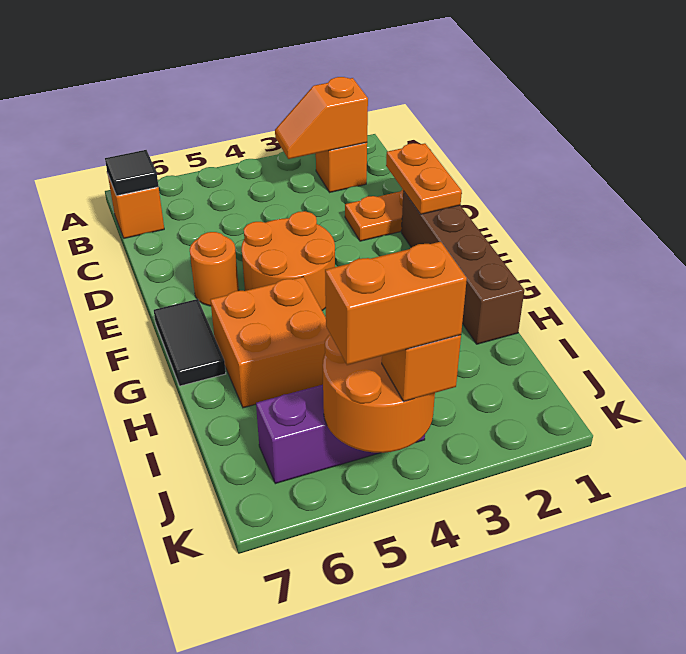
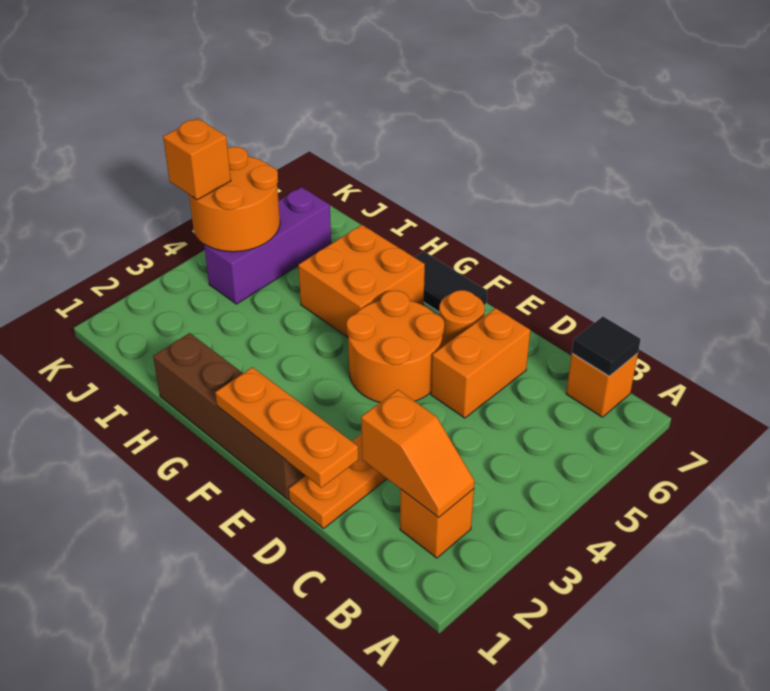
orange slope B2:B3 level 2 top 2 -> orange slope B2:C2 level 2 top C
orange plate D1:E1 level 2 -> orange plate D1:F1 level 2
orange brick K4:K5 level 4 -> orange brick D5:D6 level 1

